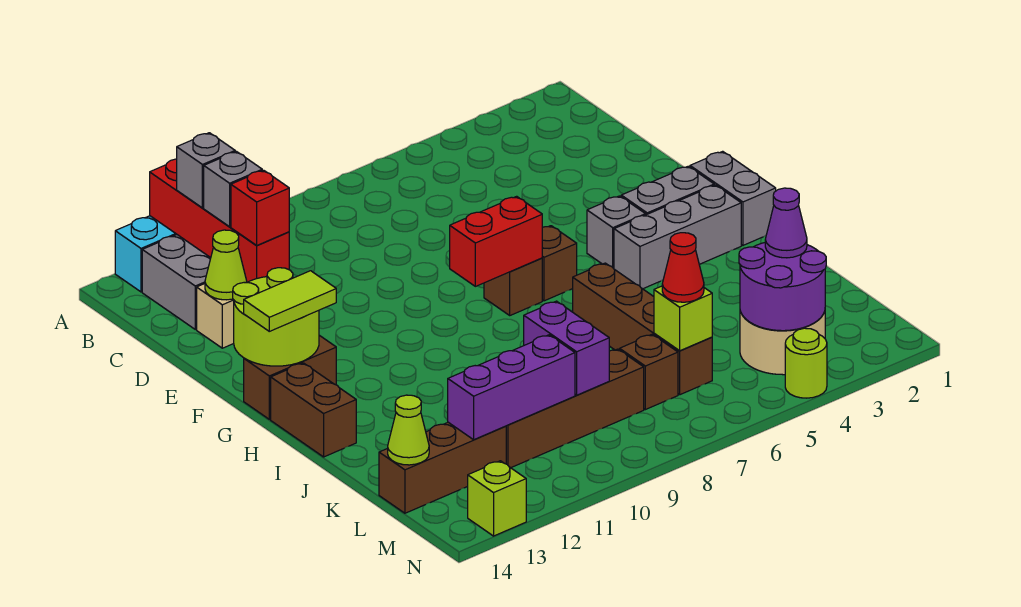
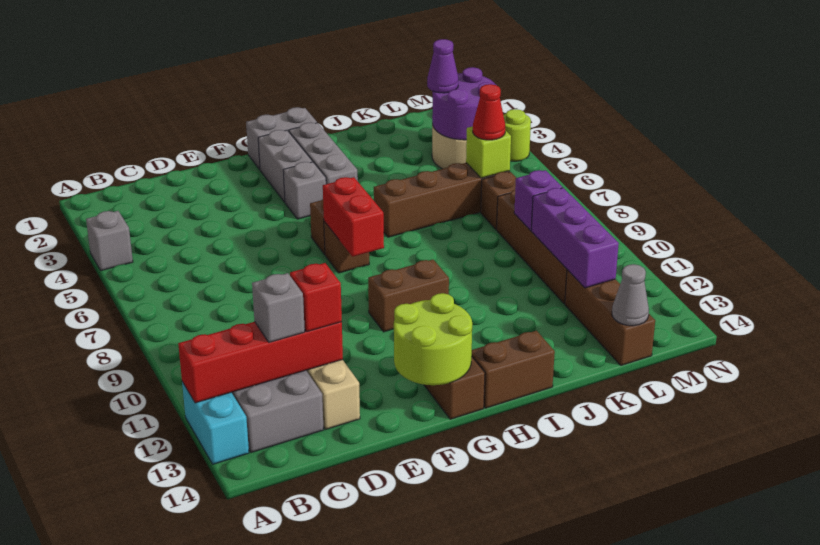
grey brick B12 level 3 -> grey brick A4 level 1
lime cone D13 level 2 -> none
none -> brown brick G10:H10 level 1
lime tile G13:G14 level 3 -> none
purple brick K9:L9 level 2 -> purple brick L9 level 2
lime cone L14 level 2 -> grey cone L14 level 2
lime brick N13 level 1 -> none

